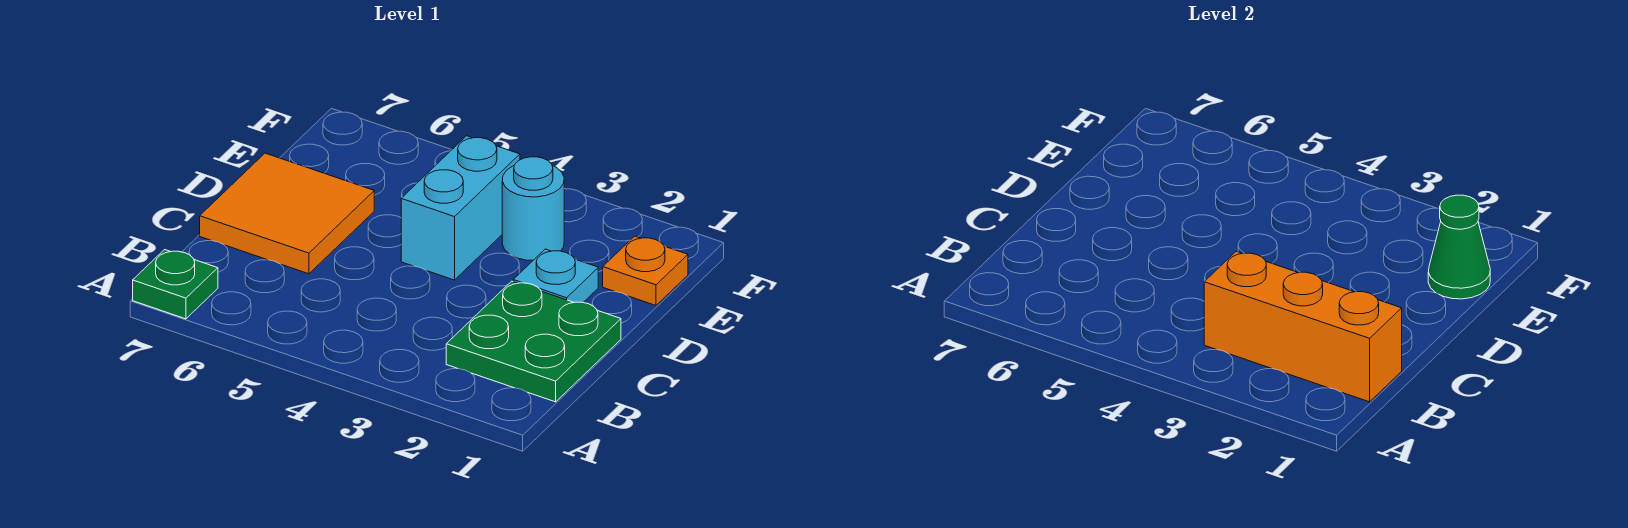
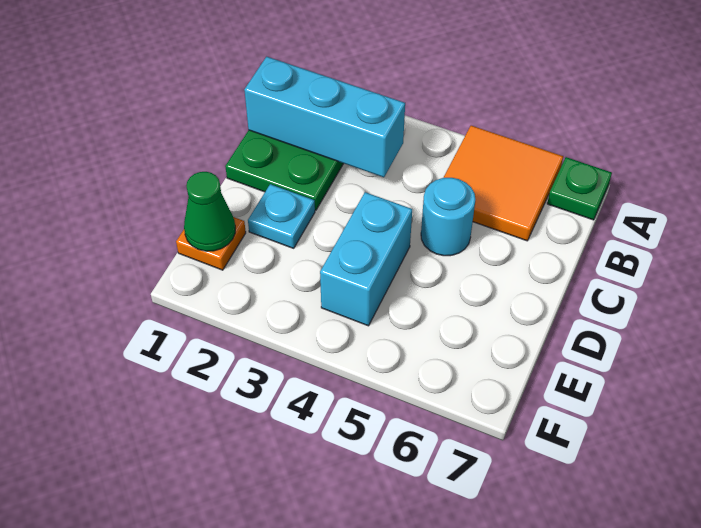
orange brick B1:B3 level 2 -> cyan brick B1:B3 level 2
orange tile C6:D7 level 1 -> orange tile A5:B6 level 1
cyan round brick E3 level 1 -> cyan round brick C5 level 1

